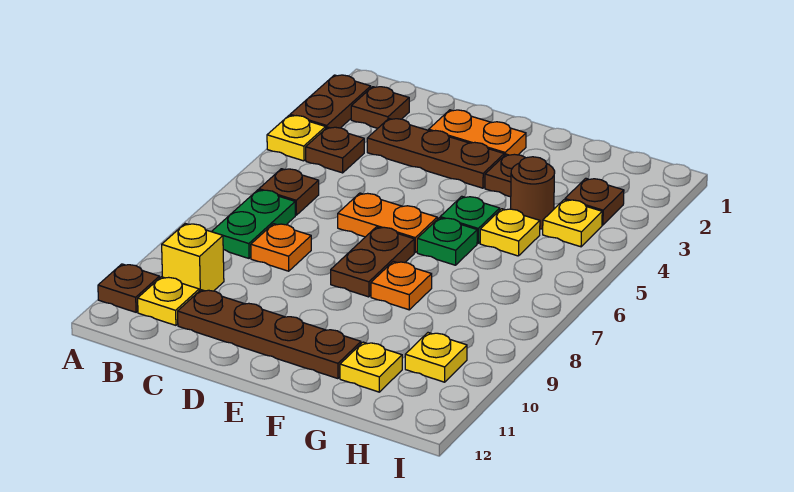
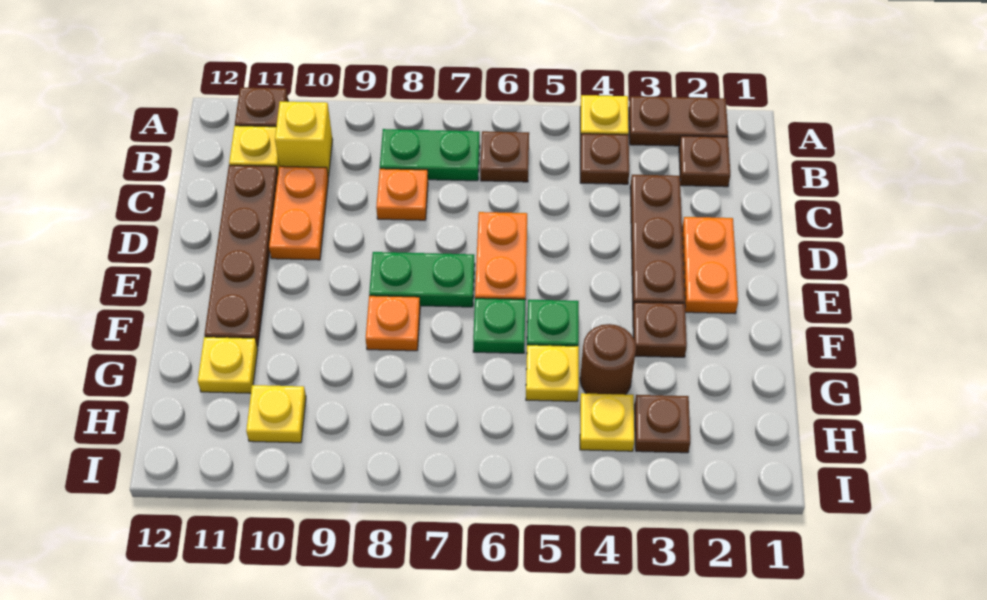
none -> orange plate C10:D10 level 1
brown plate E7:E8 level 1 -> green plate E7:E8 level 1

